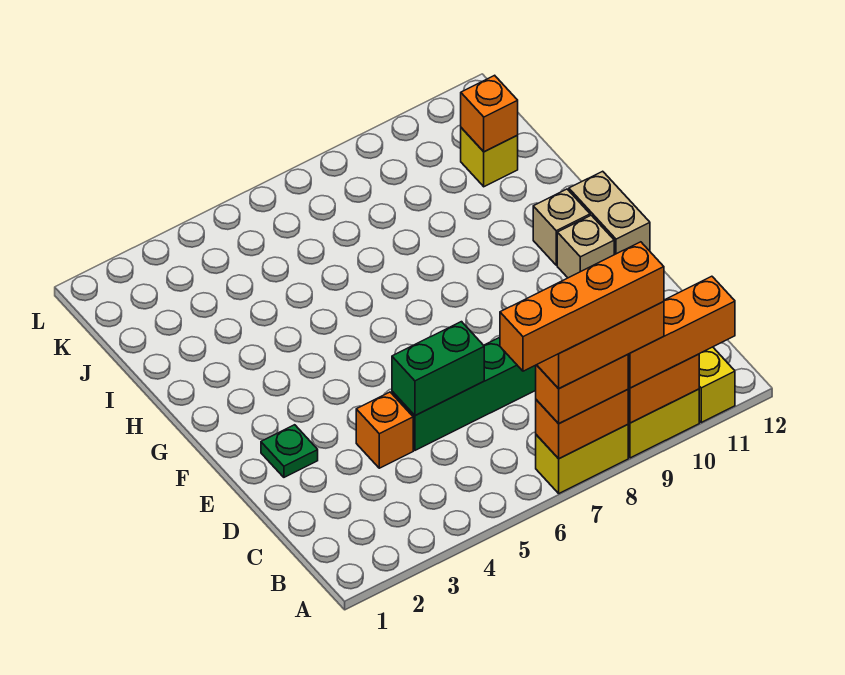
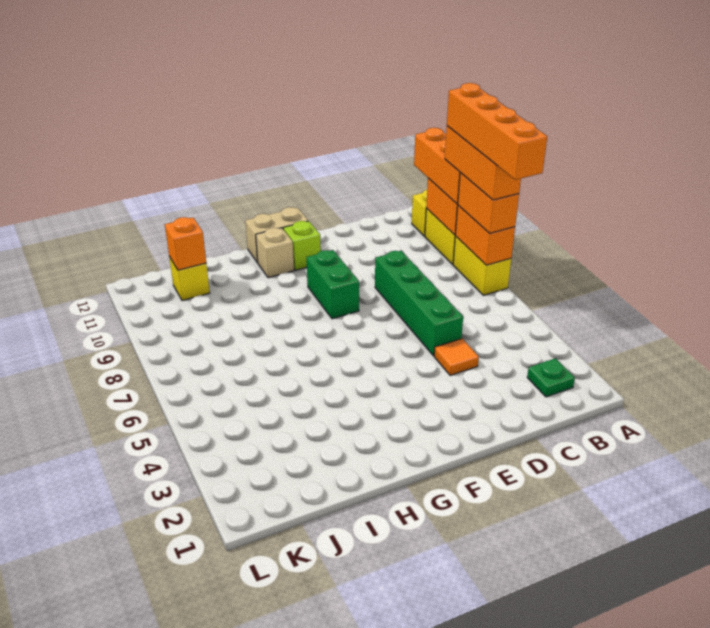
orange brick D4 level 1 -> orange tile D4 level 1
green brick D5:D6 level 2 -> green brick F8:F9 level 1
green plate E2 level 1 -> green plate B2 level 1
tan brick F11 level 1 -> lime brick F11 level 1

